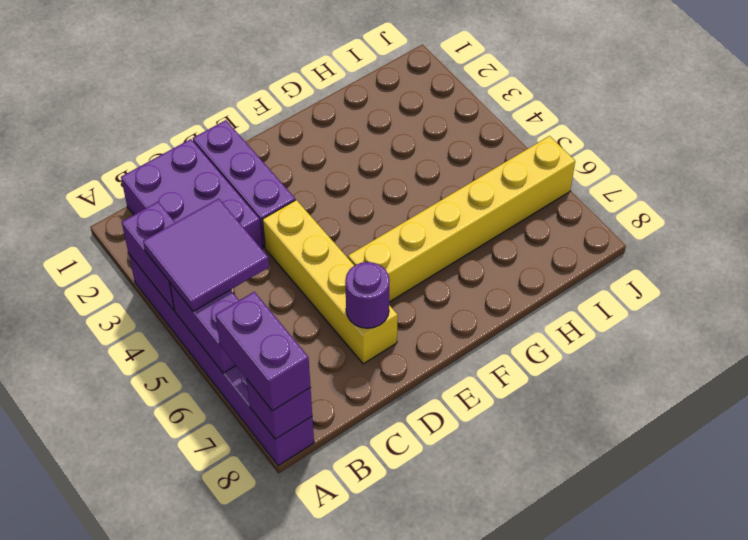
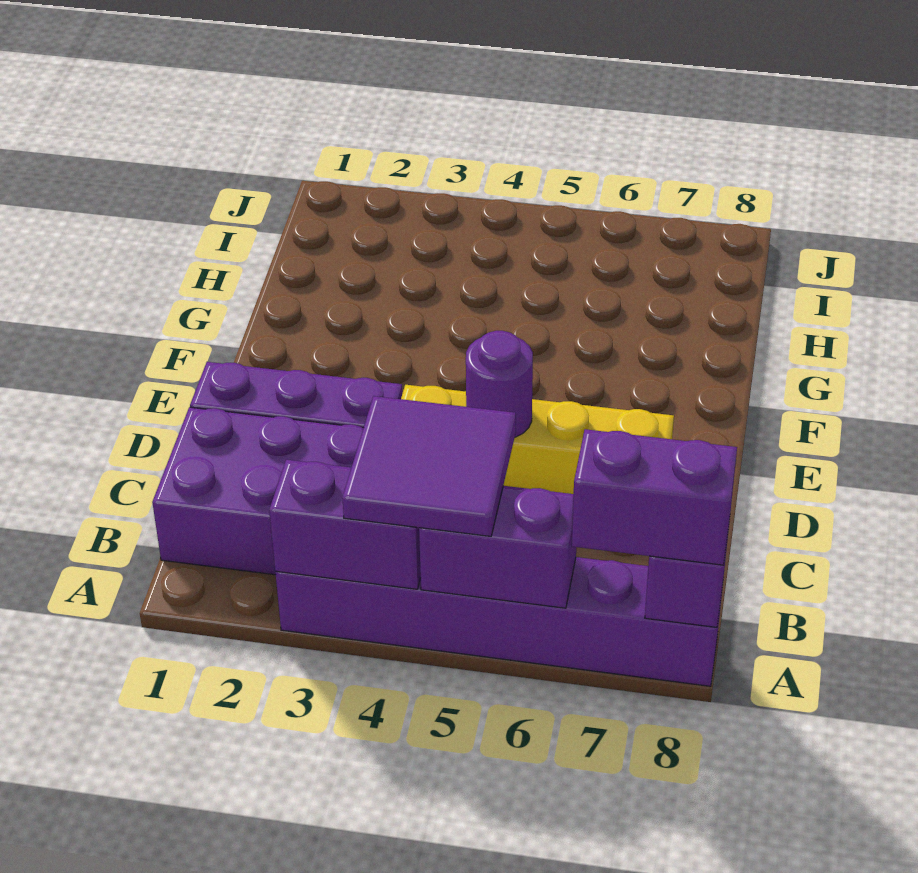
purple round brick D7 level 2 -> purple round brick D5 level 2
yellow brick E6:J6 level 1 -> none

